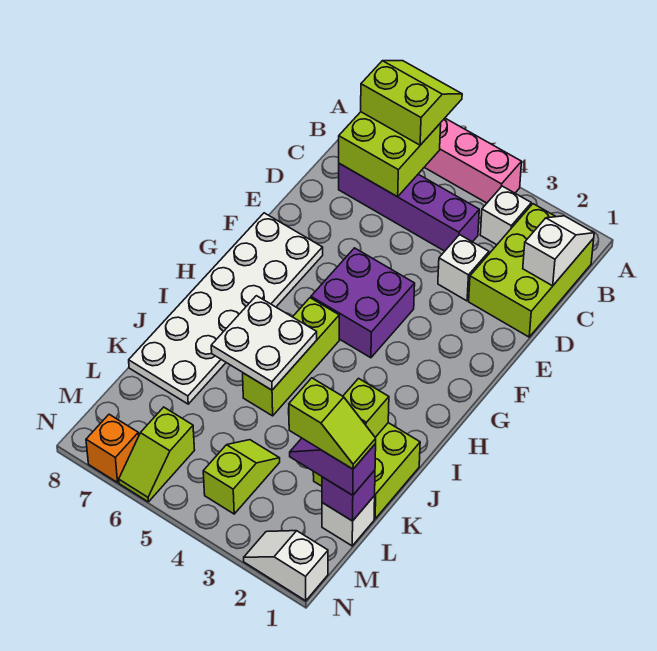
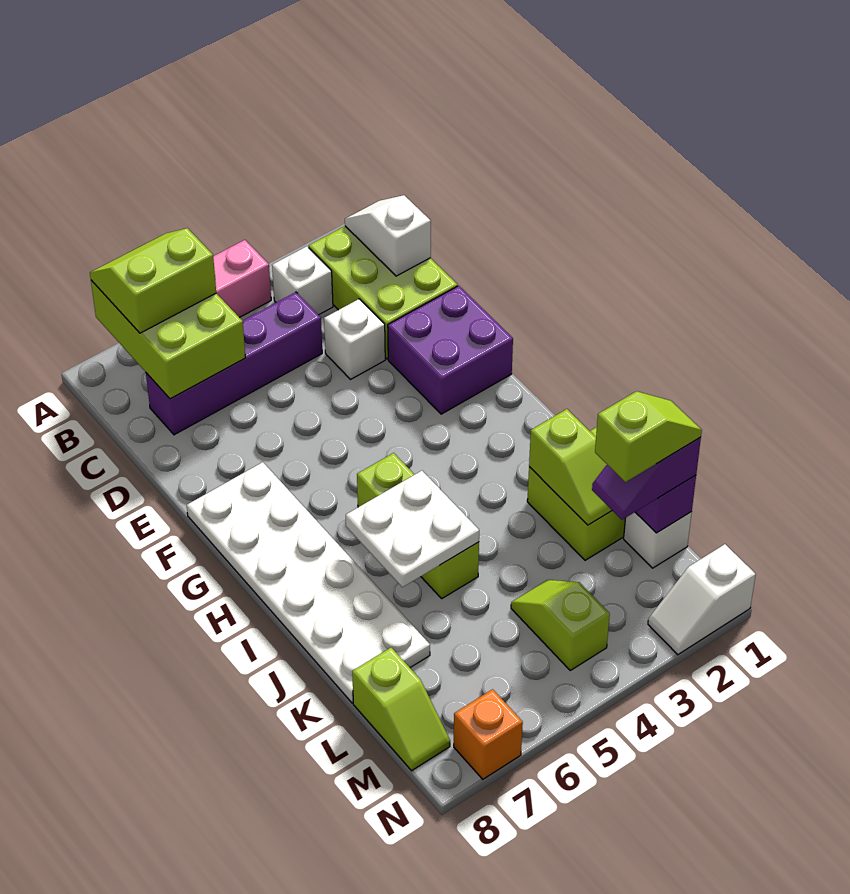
lime brick B6:C7 level 2 -> lime brick A6:C7 level 2
purple brick F4:G5 level 1 -> purple brick E1:F2 level 1
lime slope M6:N6 level 1 top M -> lime slope L8:M8 level 1 top L

